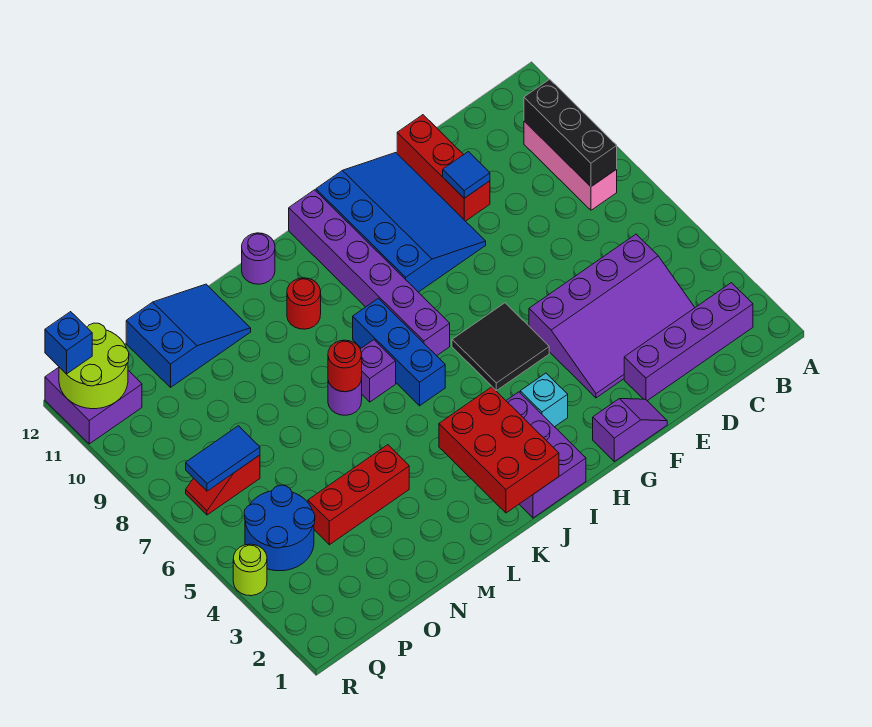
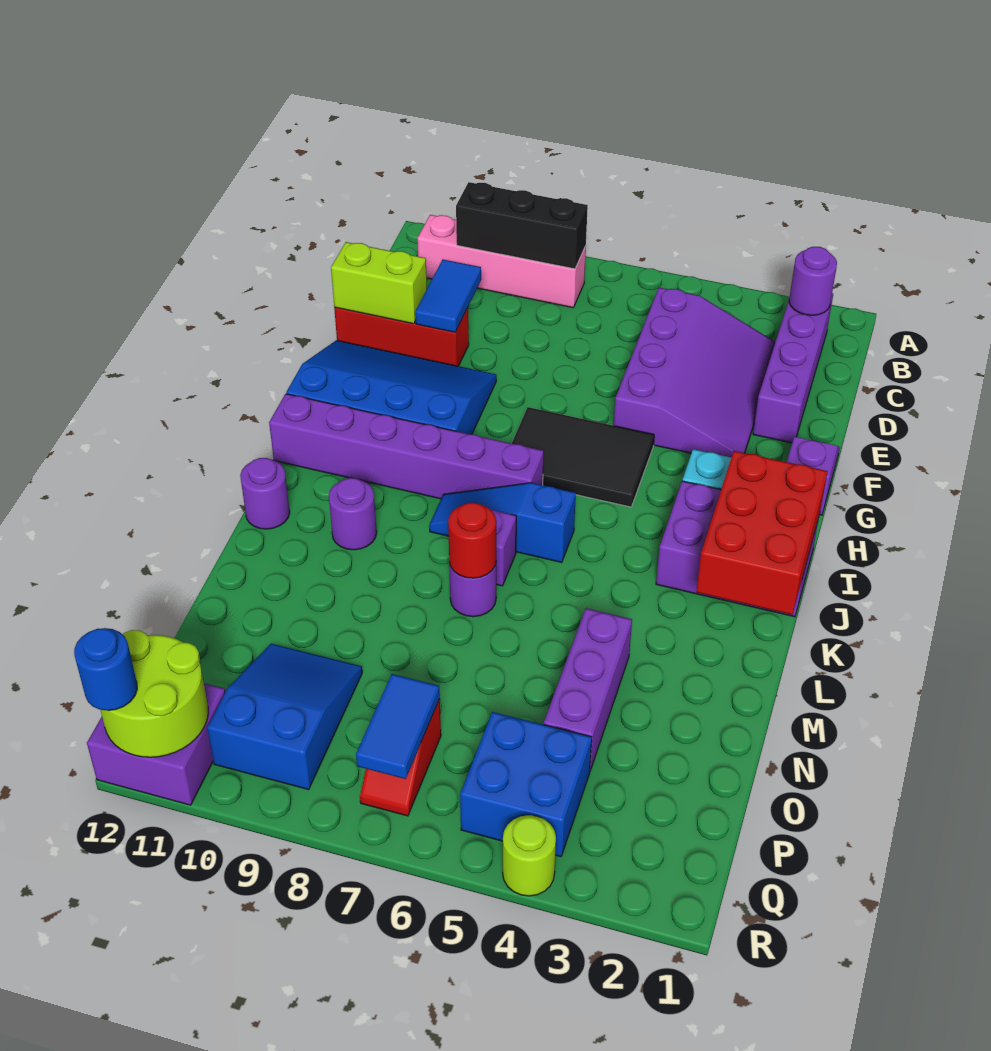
none -> purple round brick B2 level 2
pink brick B8:B10 level 1 -> pink brick B8:B11 level 1
blue tile E10 level 2 -> blue tile D10:E10 level 2
none -> lime brick E11:E12 level 2
black tile G5:H6 level 1 -> black tile G5:H7 level 1
red brick J1:K3 level 2 -> red brick I1:K2 level 2
blue brick J6:J8 level 1 -> blue slope J6:J8 level 1 top 6
red round brick K10 level 1 -> purple round brick K10 level 1
red brick M4:O4 level 1 -> purple brick M4:O4 level 1
blue slope M11:O12 level 1 top O -> blue slope O9:Q10 level 1 top Q
blue round brick P4:Q5 level 1 -> blue brick P4:Q5 level 1
blue brick R12 level 3 -> blue round brick R12 level 3

